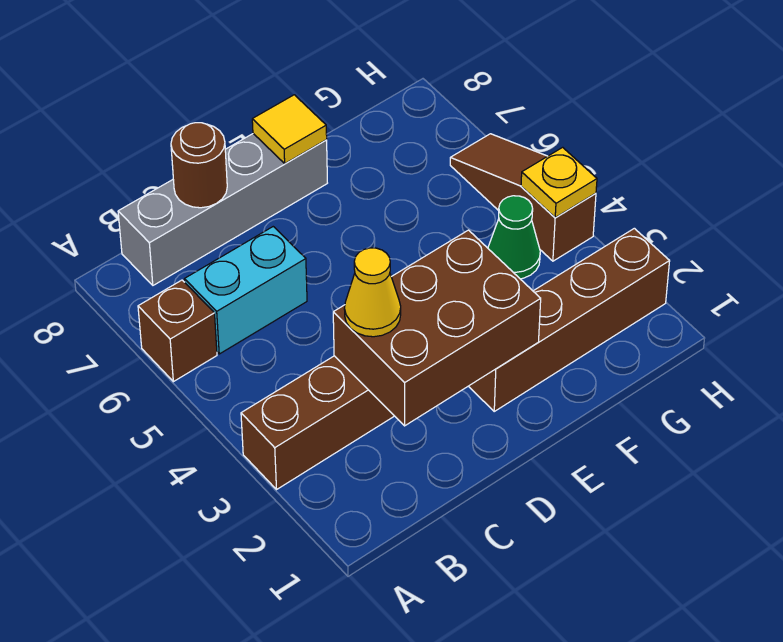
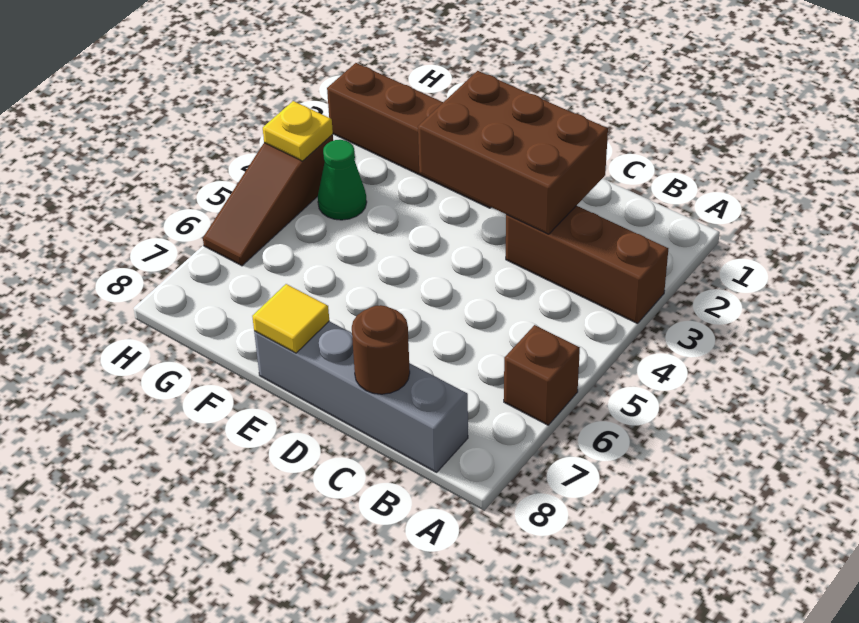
cyan brick B6:C6 level 1 -> none
yellow cone C3 level 3 -> none

